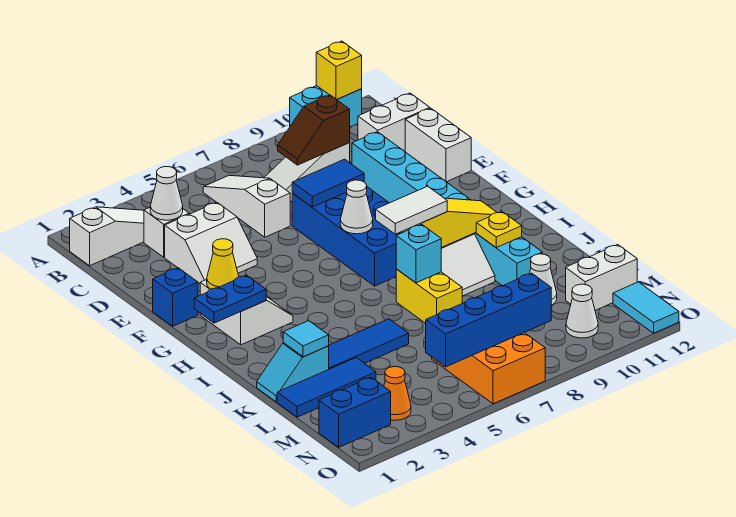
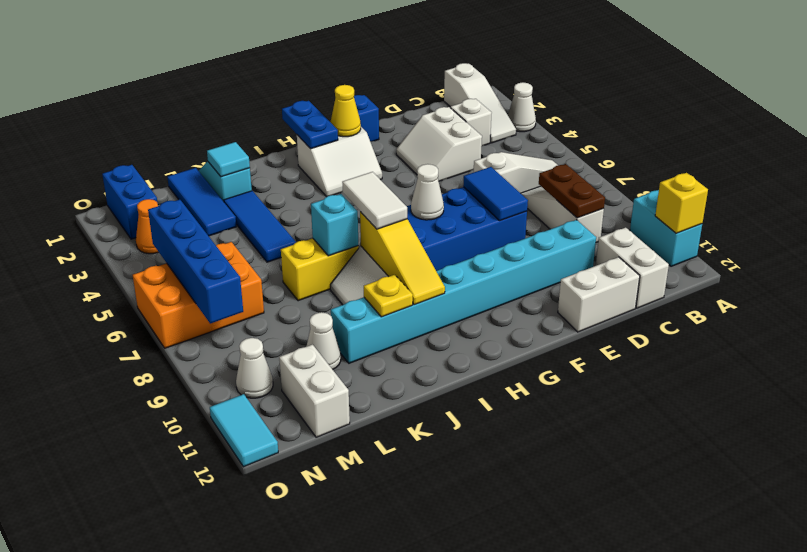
white cone C3 level 2 -> white cone A3 level 1
brown slope C8:C9 level 2 top 9 -> brown plate C8:C9 level 2
cyan tile N12:O12 level 1 -> cyan tile O11:O12 level 1

